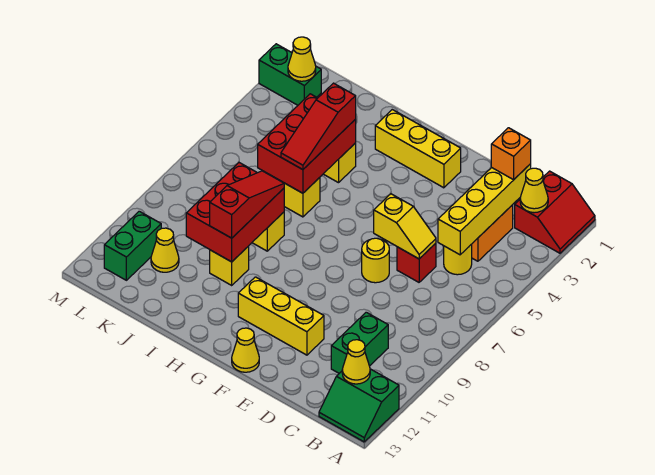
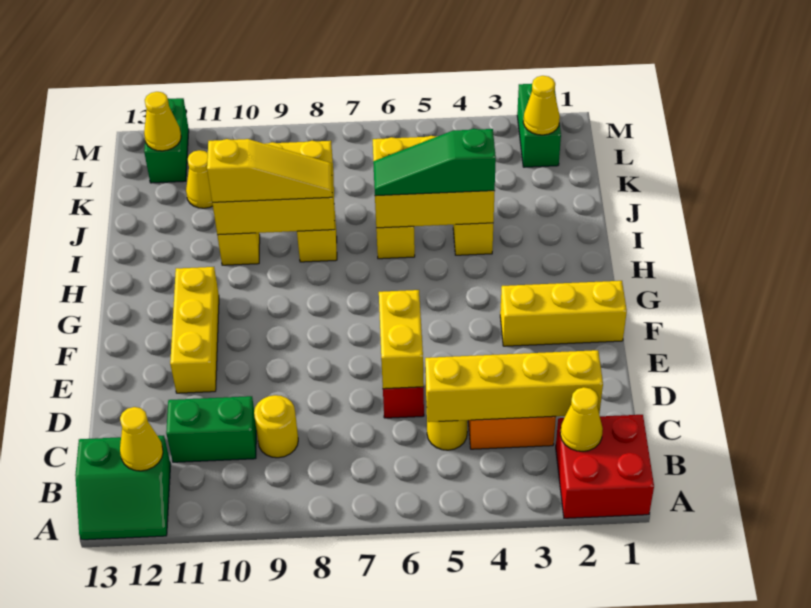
red slope A1:B2 level 1 top B -> red brick A1:B2 level 1
green slope A12:B13 level 1 top 12 -> green slope A12:B13 level 1 top B
orange brick C2 level 3 -> none
yellow slope D6:E6 level 2 top E -> yellow brick D6:E6 level 2
yellow round brick E7 level 1 -> yellow round brick C9 level 1
yellow brick F2:H2 level 1 -> yellow brick F1:F3 level 1
yellow cone F13 level 1 -> yellow cone L12 level 2
red brick I4:J6 level 2 -> yellow brick I4:J6 level 2
red slope I4:I6 level 3 top 4 -> green slope I4:I6 level 3 top 4
red brick I8:J10 level 2 -> yellow brick I8:J10 level 2
red slope I8:I10 level 3 top 10 -> yellow slope I8:I10 level 3 top 10
green brick L11:L12 level 1 -> green brick L12:M12 level 1

